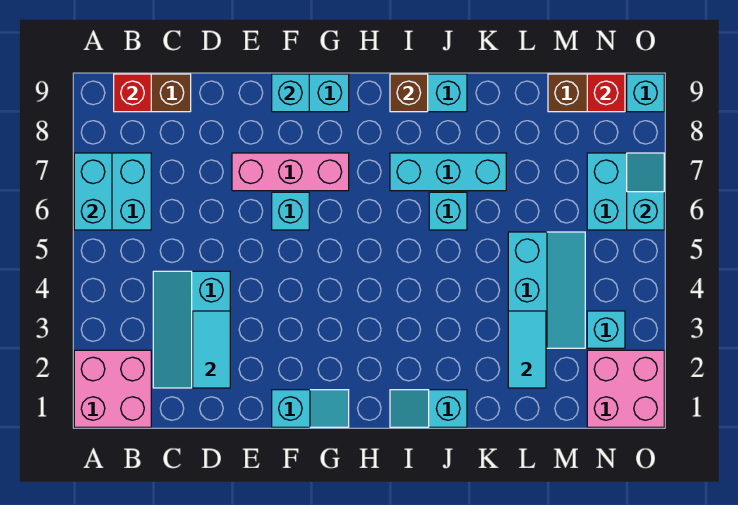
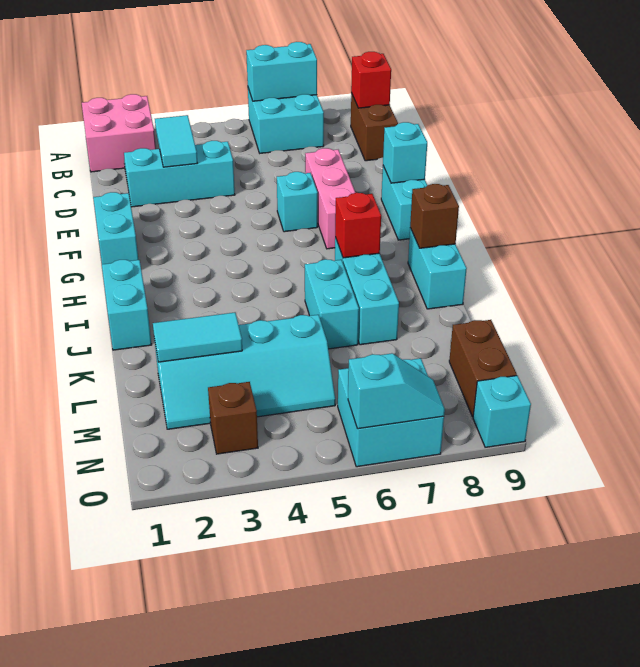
cyan tile D2:D3 level 2 -> cyan tile C3:D3 level 2
cyan slope F1:G1 level 1 top F -> cyan brick F1:G1 level 1
cyan slope I1:J1 level 1 top J -> cyan brick I1:J1 level 1
cyan brick J6 level 1 -> cyan brick J6:K6 level 1
cyan slope L3:M5 level 1 top L -> cyan slope L2:M5 level 1 top L
pink brick N1:O2 level 1 -> none
cyan brick N3 level 1 -> brown brick N3 level 1
red brick N9 level 2 -> red brick I7 level 2

